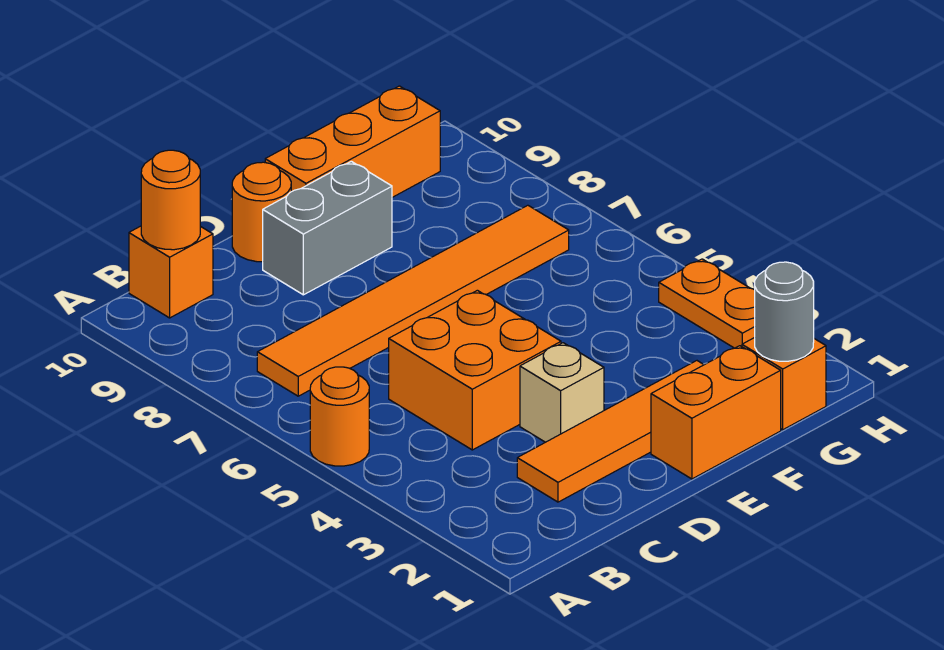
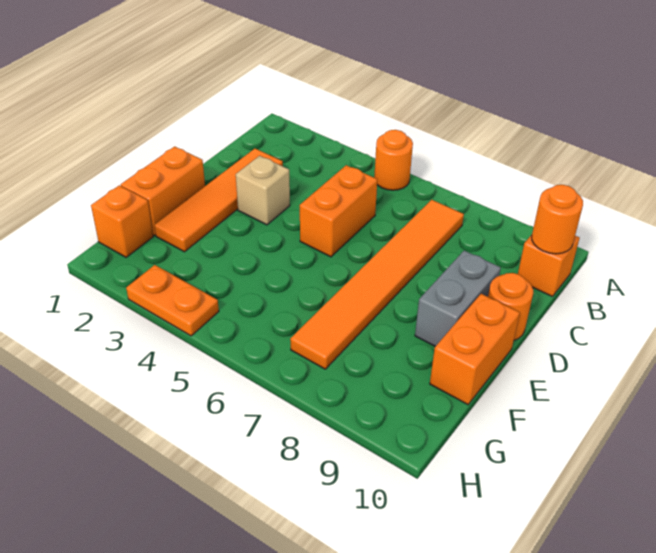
orange brick C4:D5 level 1 -> orange brick C5:D5 level 1
orange brick E10:G10 level 1 -> orange brick E10:F10 level 1
grey round brick G1 level 2 -> none

